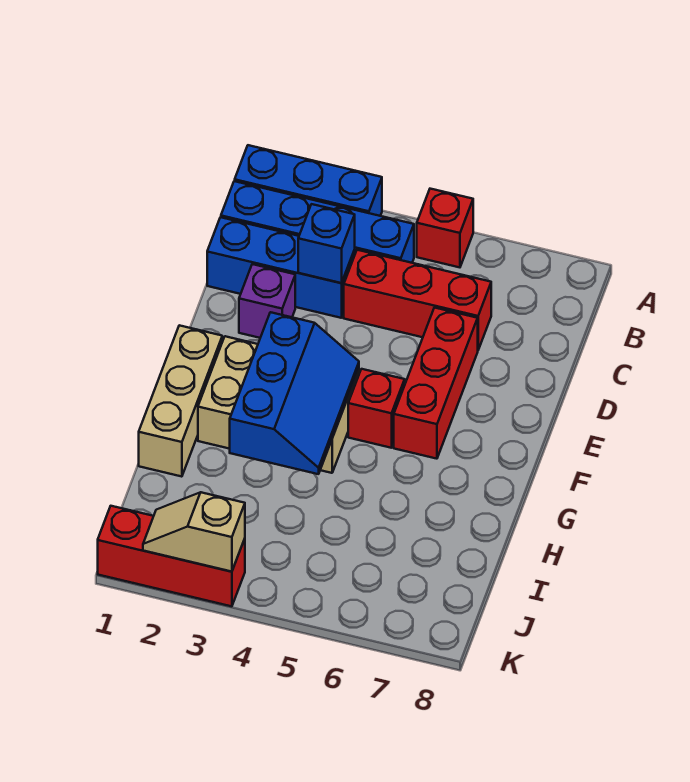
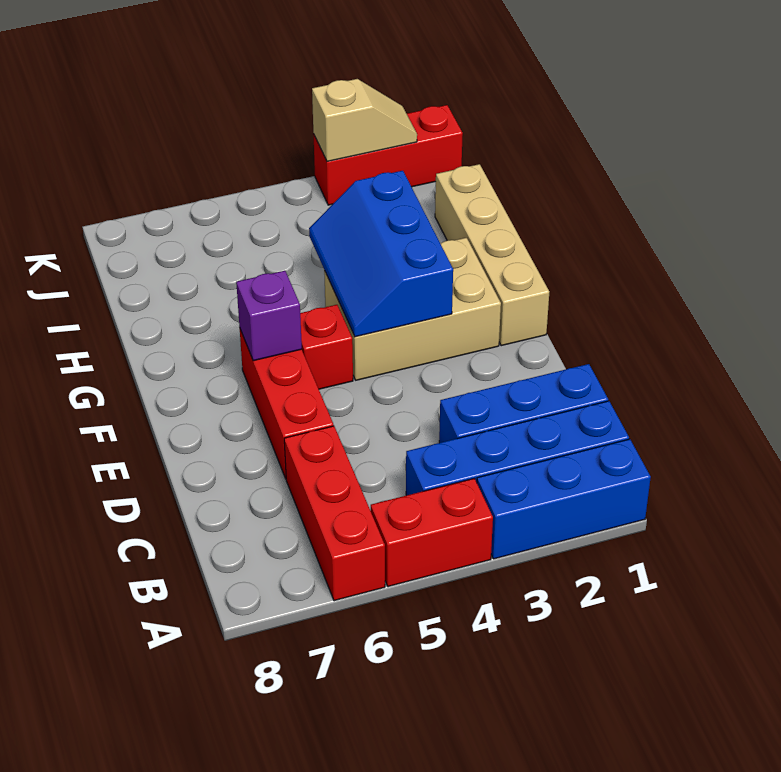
red brick A5 level 1 -> red brick A4:A5 level 1
blue brick C3 level 2 -> none
red brick C4:C6 level 1 -> red brick A6:C6 level 1
purple brick D2 level 1 -> purple brick F6 level 2
tan brick F1:H1 level 1 -> tan brick F1:I1 level 1

